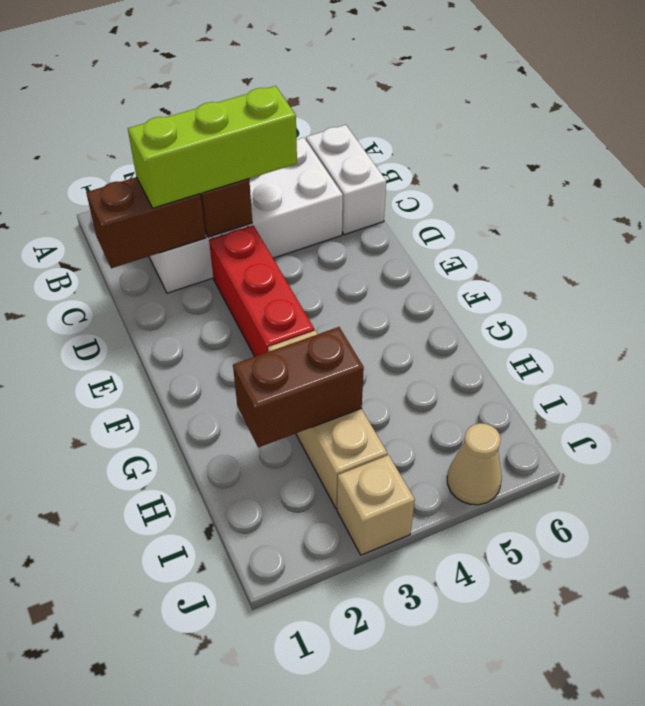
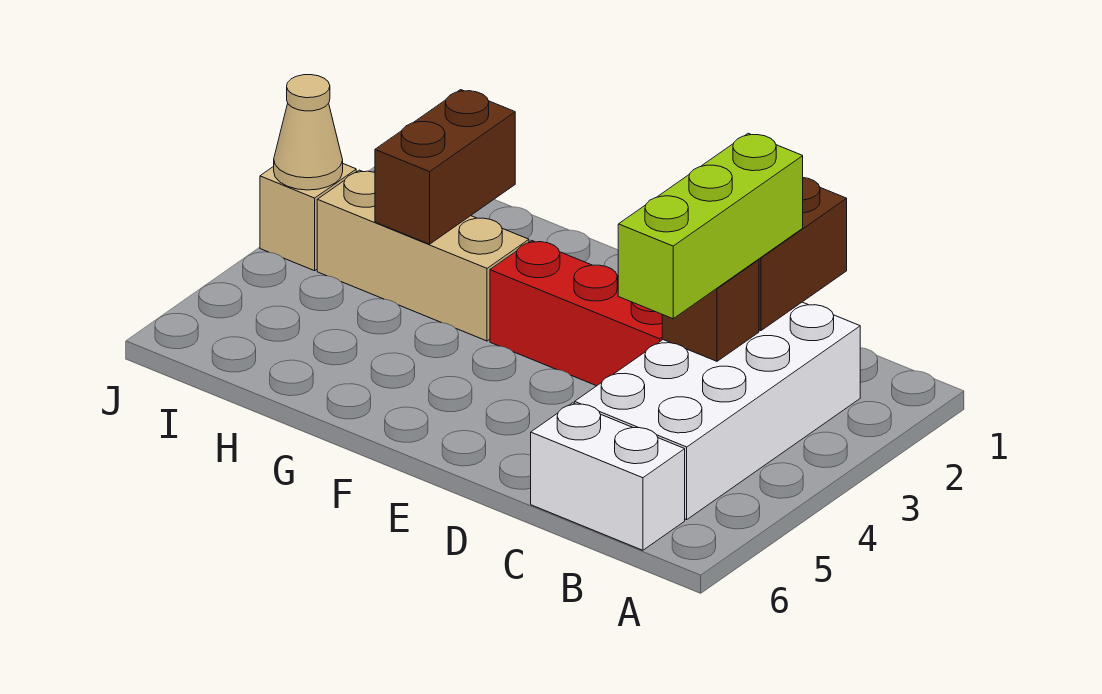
tan cone J5 level 1 -> tan cone J3 level 2

